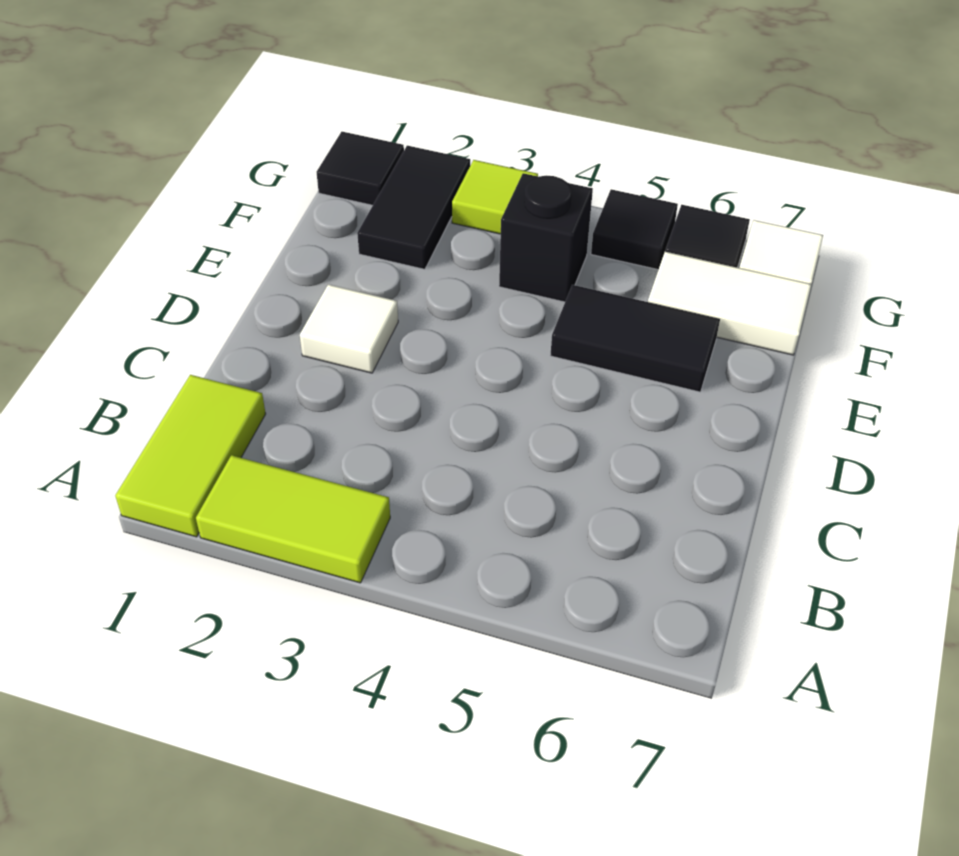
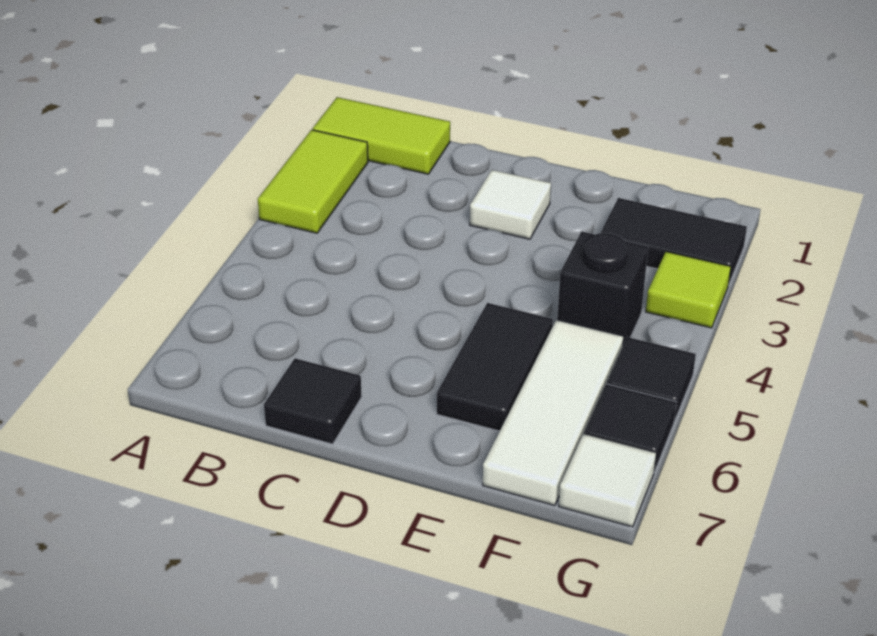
white tile F6:F7 level 1 -> white tile F5:F7 level 1
black tile G1 level 1 -> black tile C7 level 1

